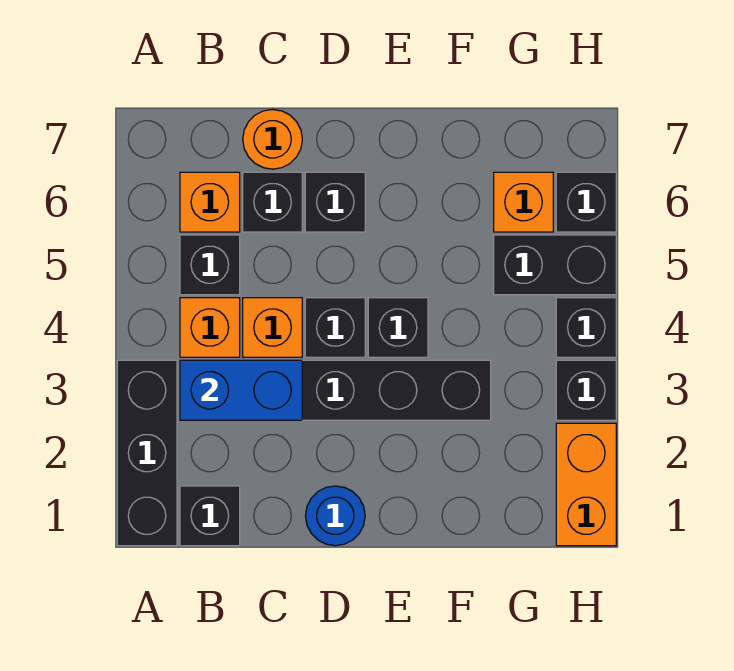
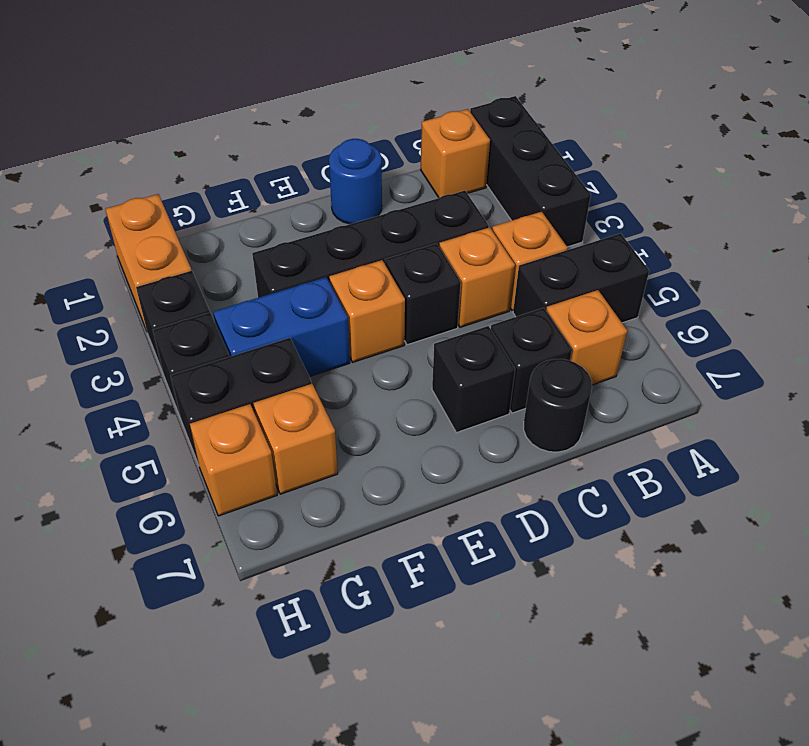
black brick B1 level 1 -> orange brick B1 level 1
blue brick B3:C3 level 2 -> blue brick F4:G4 level 1
black brick B5 level 1 -> black brick A5:B5 level 1
orange round brick C7 level 1 -> black round brick C7 level 1
black brick E4 level 1 -> orange brick E4 level 1
black brick H6 level 1 -> orange brick H6 level 1

